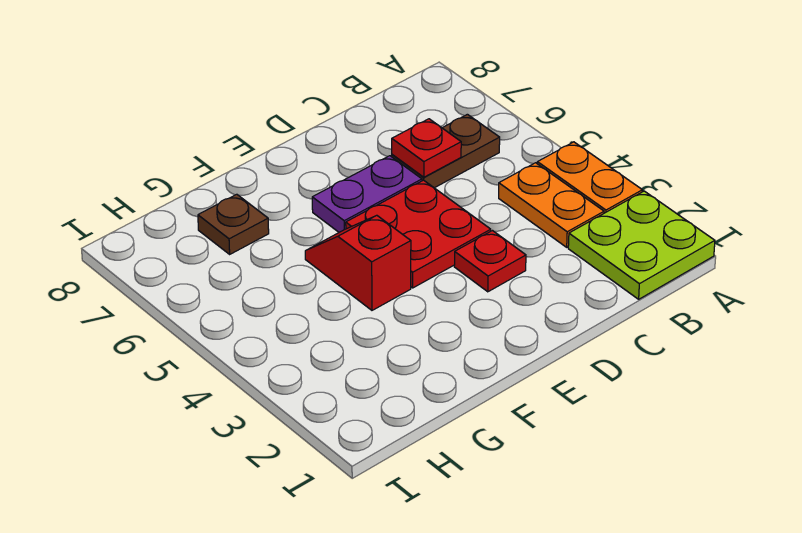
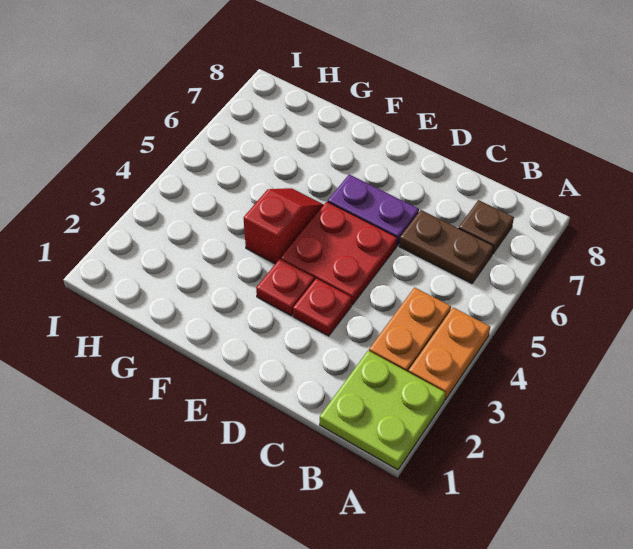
red plate C6 level 2 -> red plate E3 level 1
brown plate G7 level 1 -> brown plate B7 level 1

